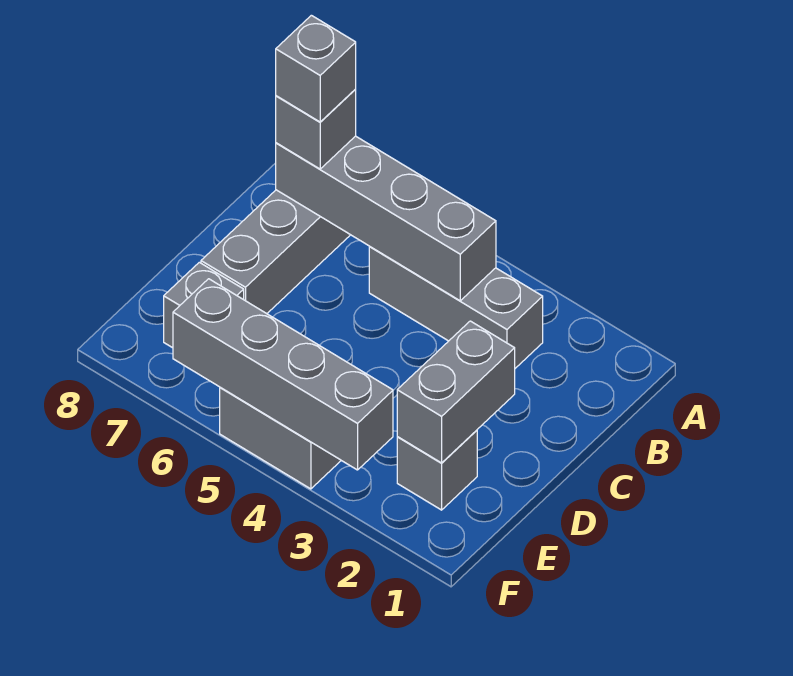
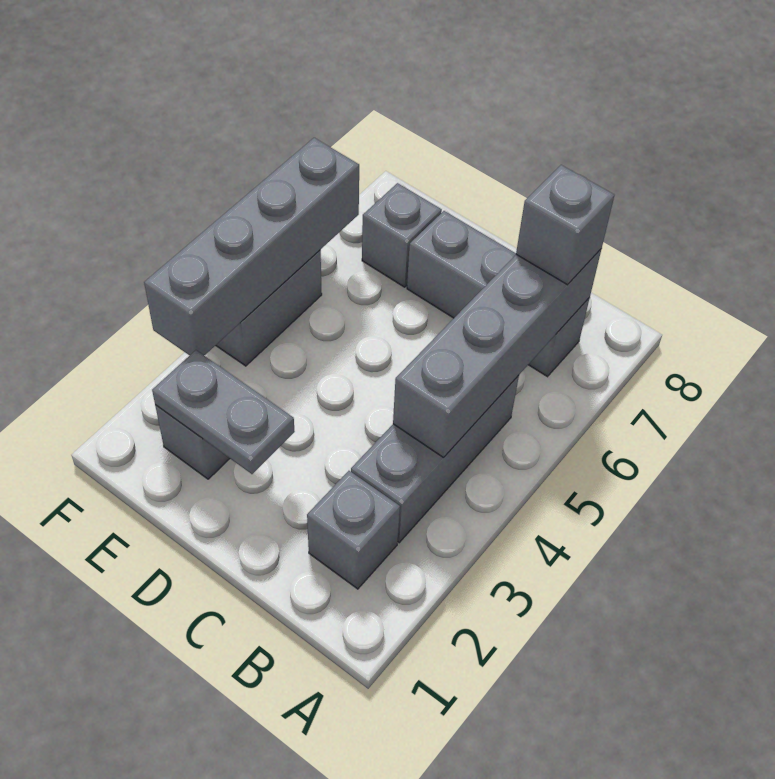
grey brick B7 level 4 -> grey brick B2 level 1
grey brick D2:E2 level 2 -> grey plate D2:E2 level 2

